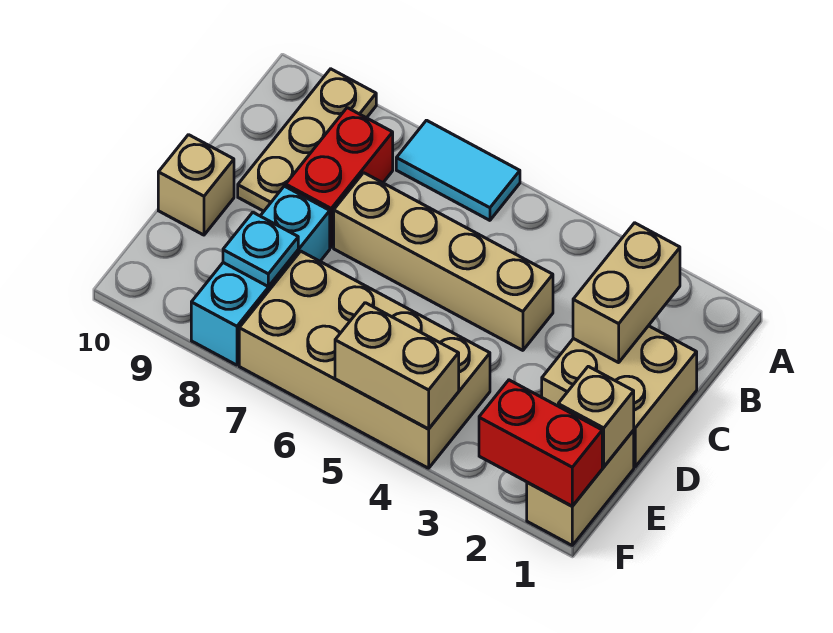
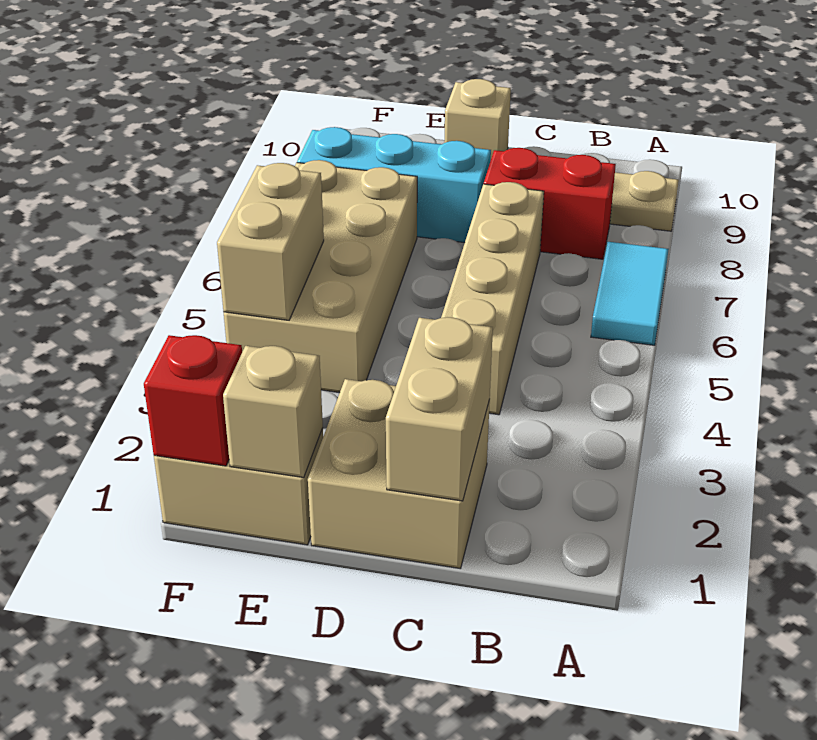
tan brick B2:C2 level 2 -> tan brick C1:C2 level 2
cyan plate E8 level 2 -> none
red brick F1:F2 level 2 -> red brick F1 level 2

